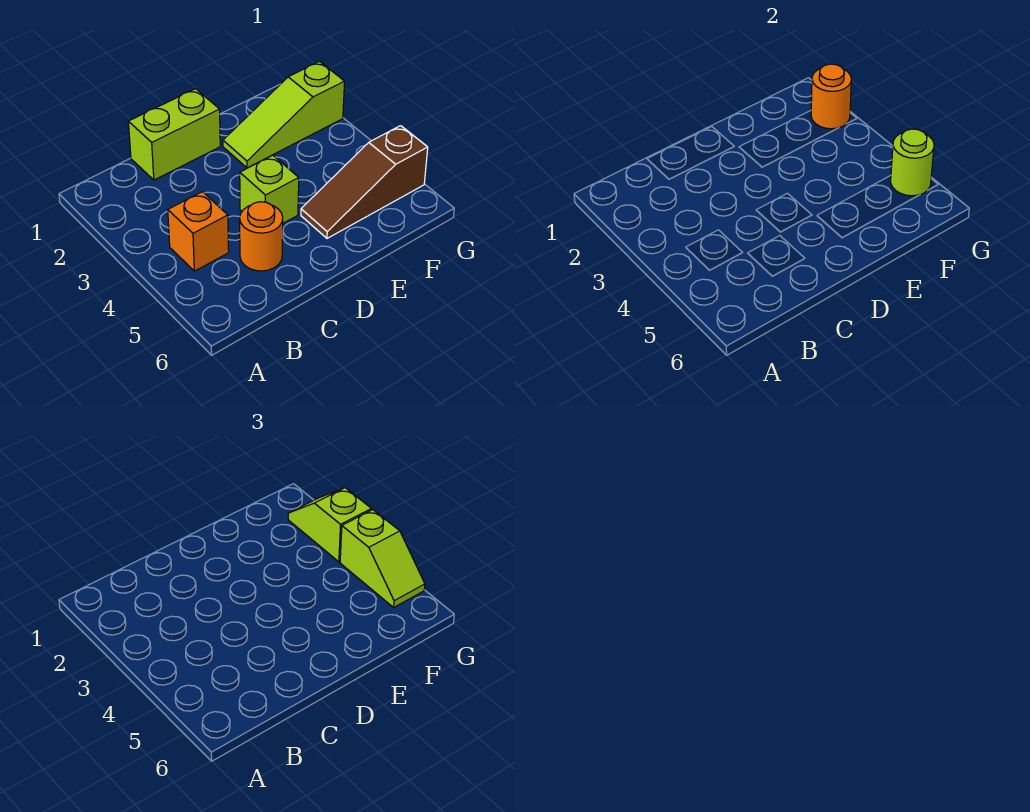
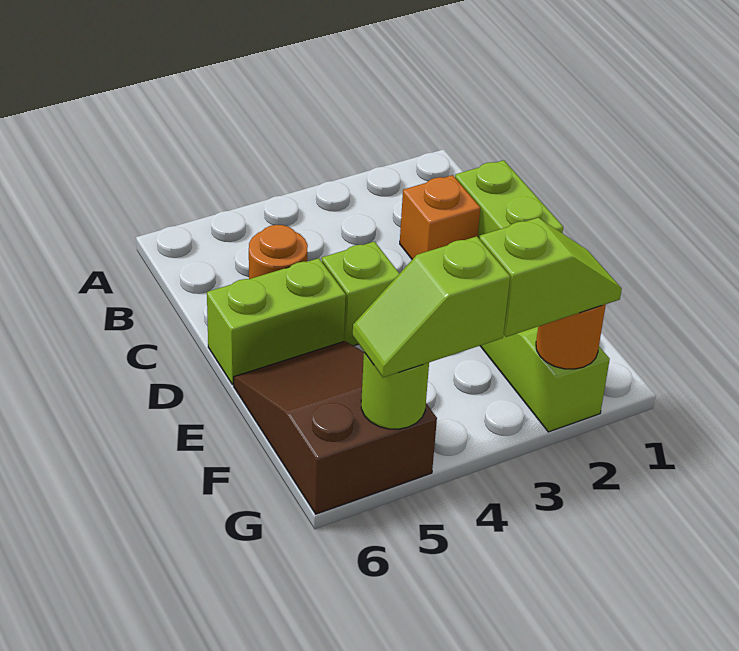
orange brick B4 level 1 -> orange brick C2 level 1
none -> lime brick D5:D6 level 1
brown slope E5:G5 level 1 top G -> brown slope E5:G6 level 1 top G

